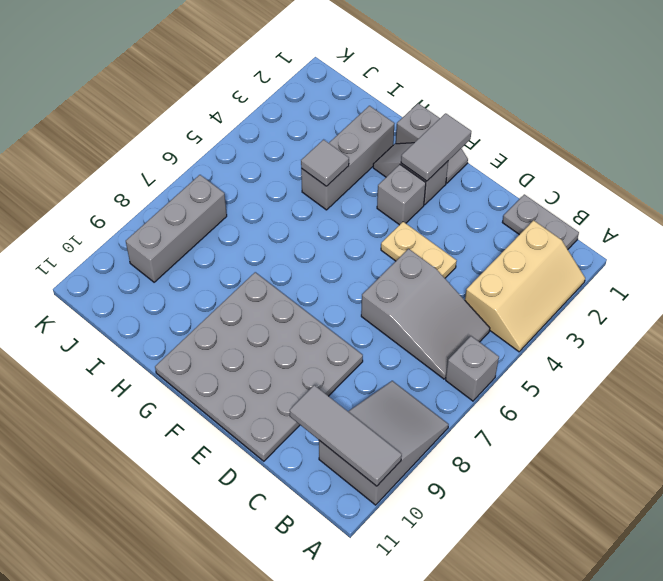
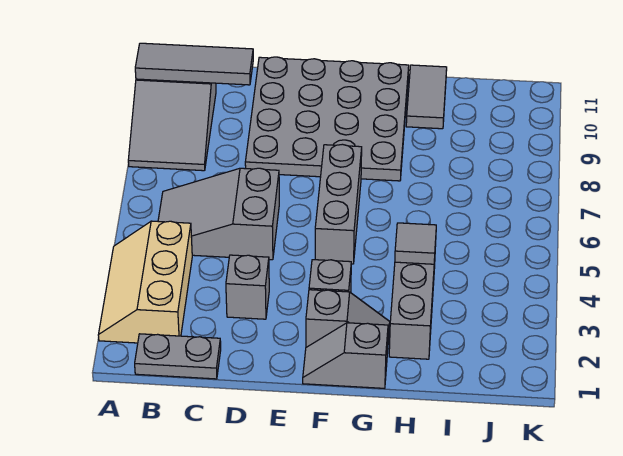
grey brick A6 level 1 -> grey brick D3 level 1
tan plate D4:E4 level 1 -> none
grey tile F1:F2 level 2 -> grey tile H10:H11 level 1
grey brick J7:J9 level 1 -> grey brick F5:F7 level 1

